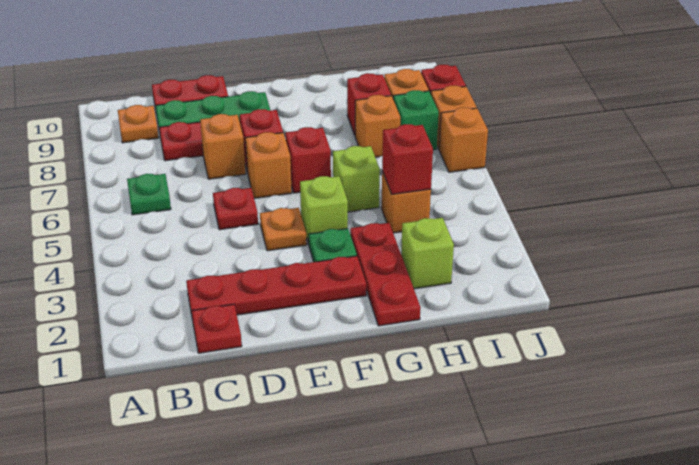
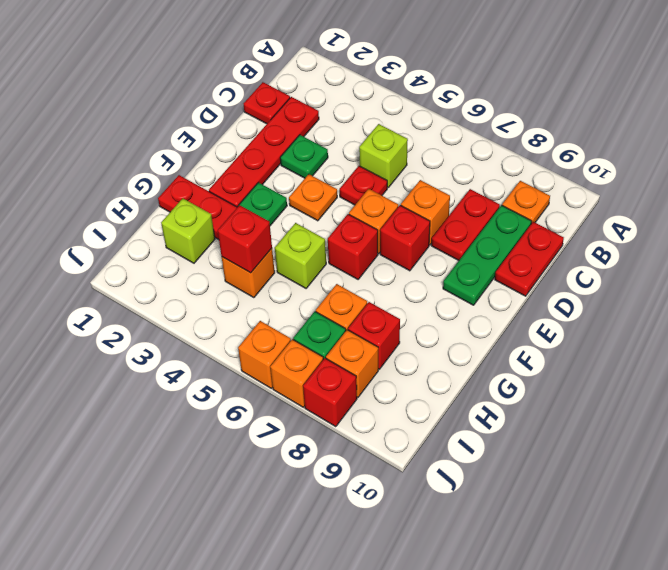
green plate B6 level 1 -> green plate D3 level 1
lime brick F4 level 1 -> lime brick C5 level 1

